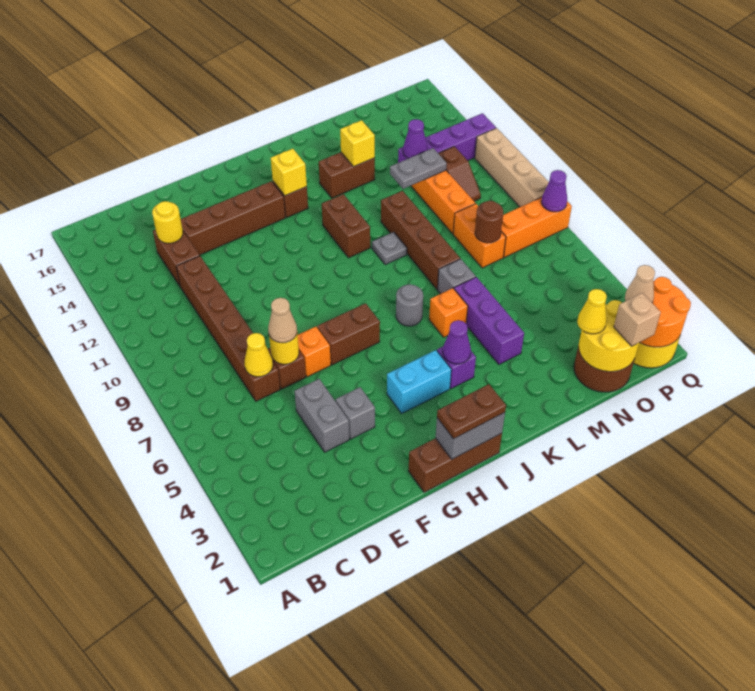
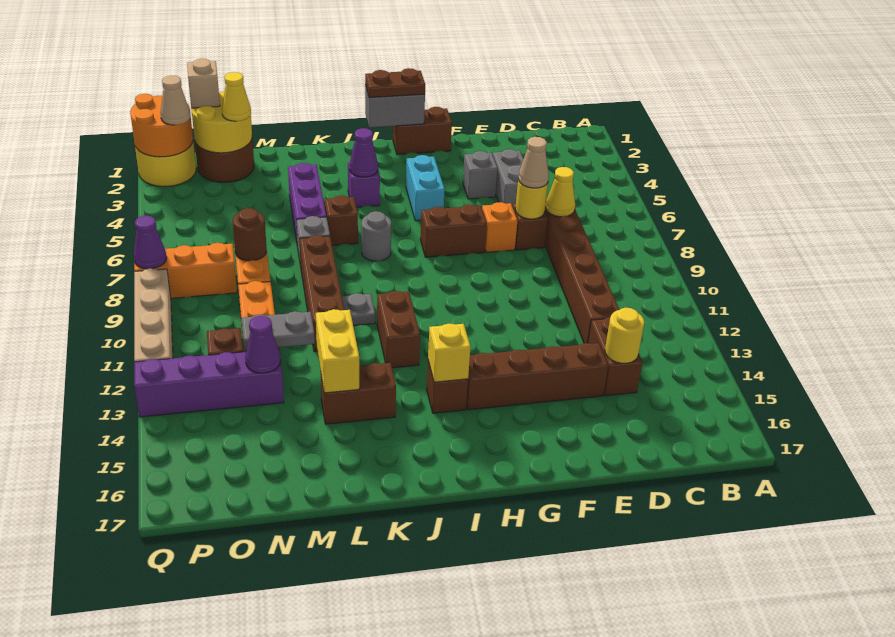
brown brick G1:I1 level 1 -> brown brick G1:H1 level 1
cyan brick H4:I4 level 1 -> cyan brick H4:H5 level 1
orange brick K6 level 1 -> brown brick K6 level 1
yellow brick L14 level 2 -> yellow brick L13:L14 level 2

